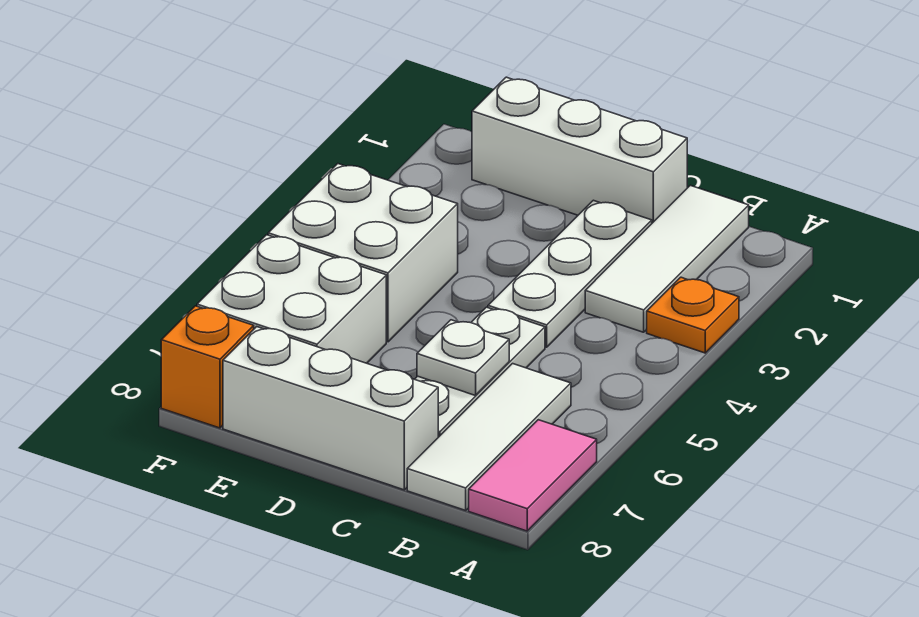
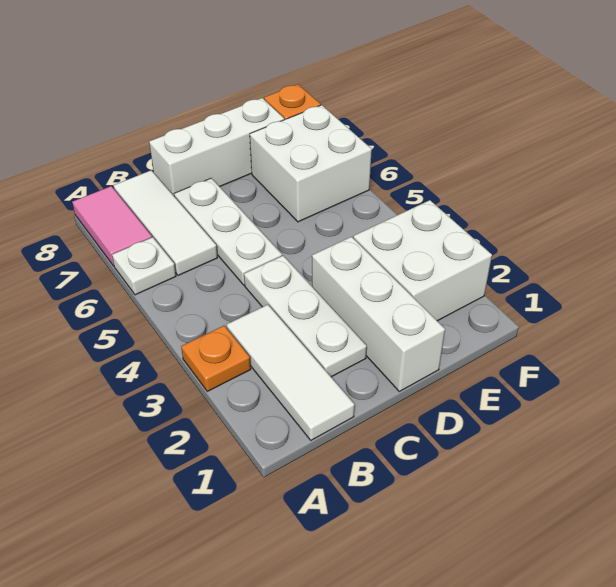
white brick C1:E1 level 1 -> white brick D1:D3 level 1
white plate C6 level 2 -> white plate A6 level 1
white brick E4:F5 level 1 -> white brick E2:F3 level 1

